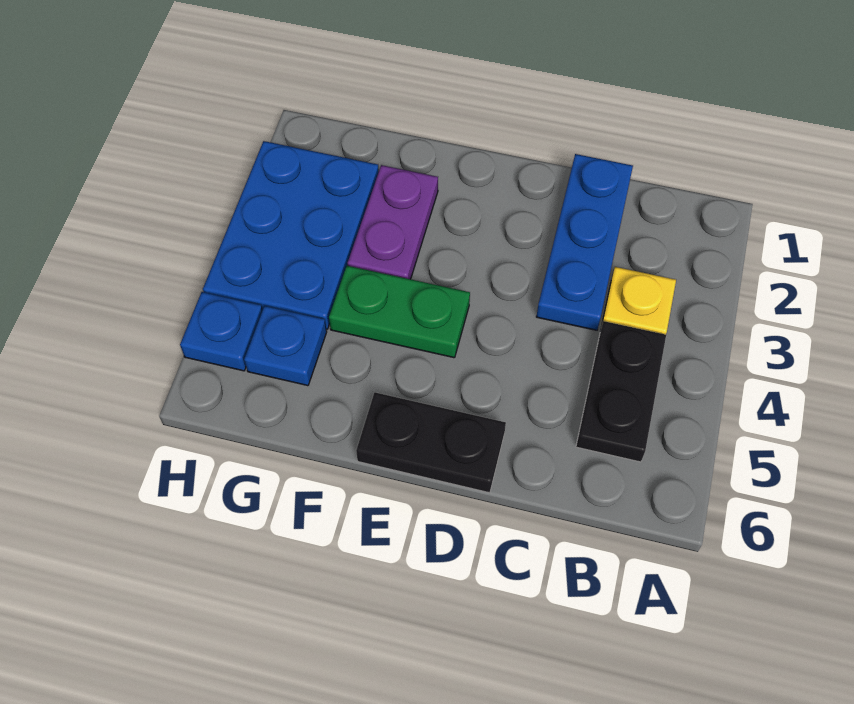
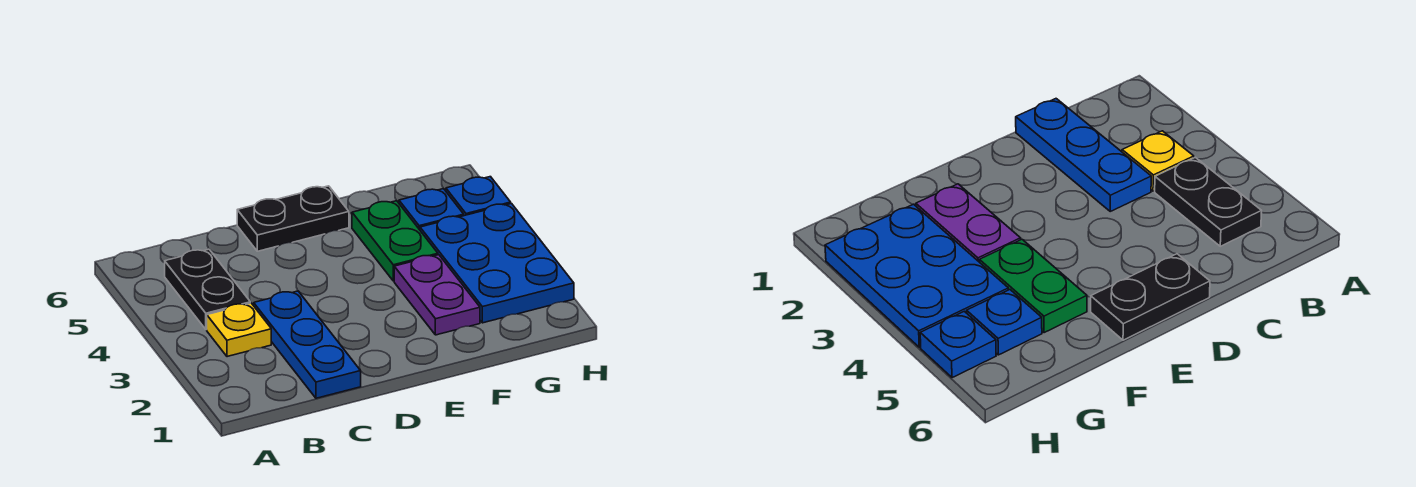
green plate E4:F4 level 1 -> green plate F4:F5 level 1

